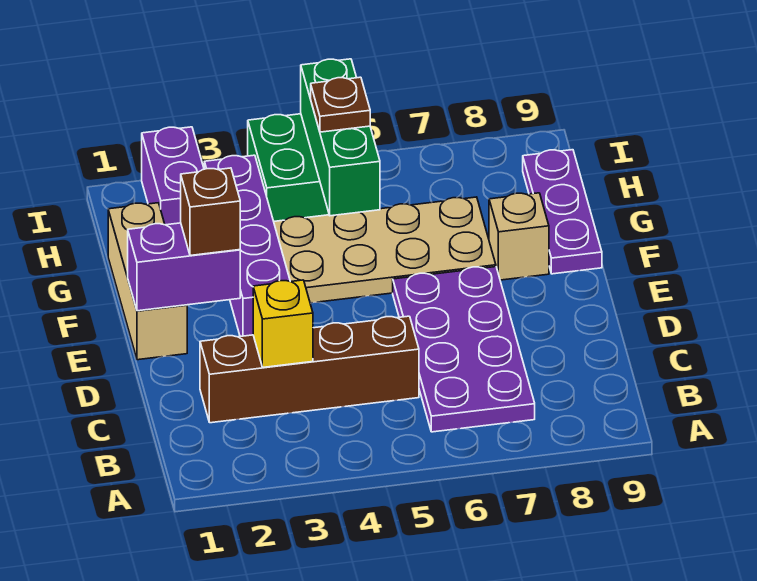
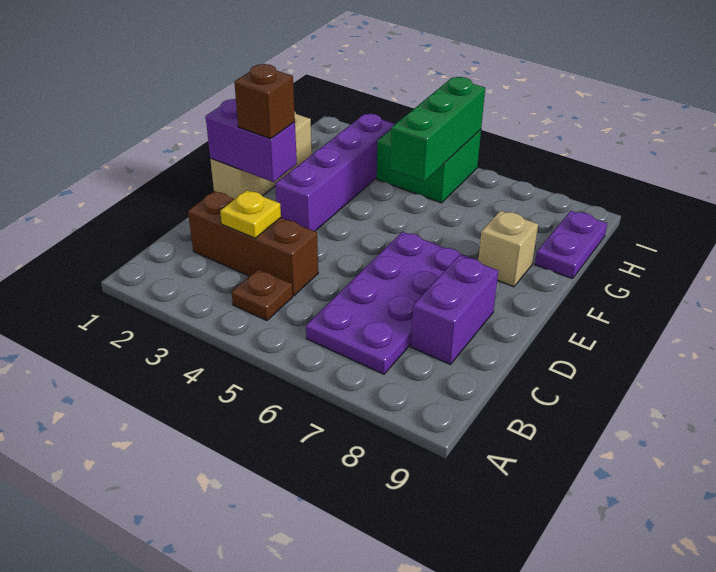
brown brick C2:C5 level 1 -> brown brick C2:C4 level 1
yellow brick C3 level 2 -> yellow plate C3 level 2
tan plate F4:G7 level 1 -> none
purple plate F9:H9 level 1 -> purple plate G9:H9 level 1
purple brick H2:I2 level 1 -> purple brick C8:D8 level 1
brown plate H5 level 3 -> brown plate B4 level 1

